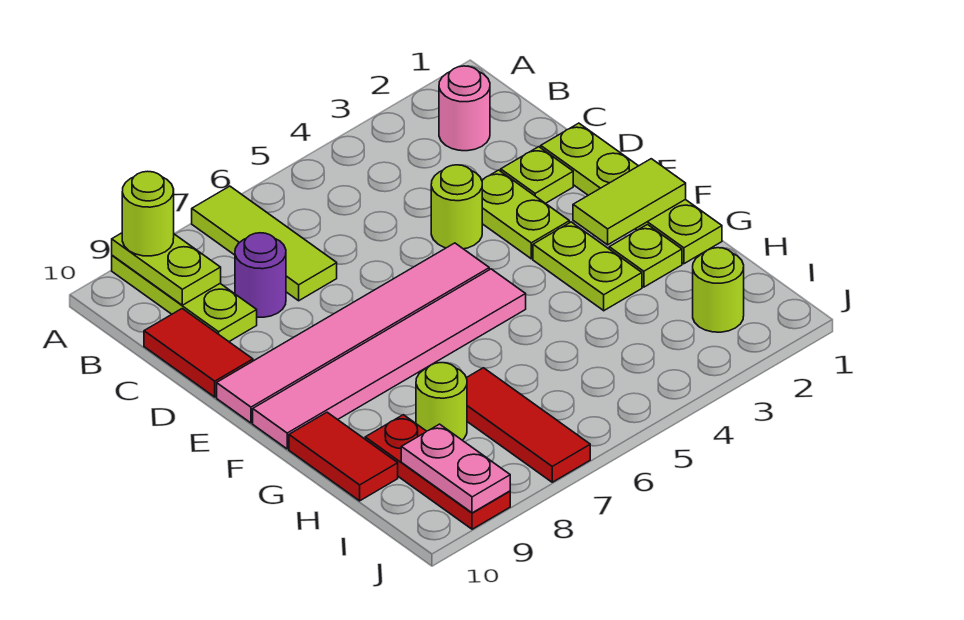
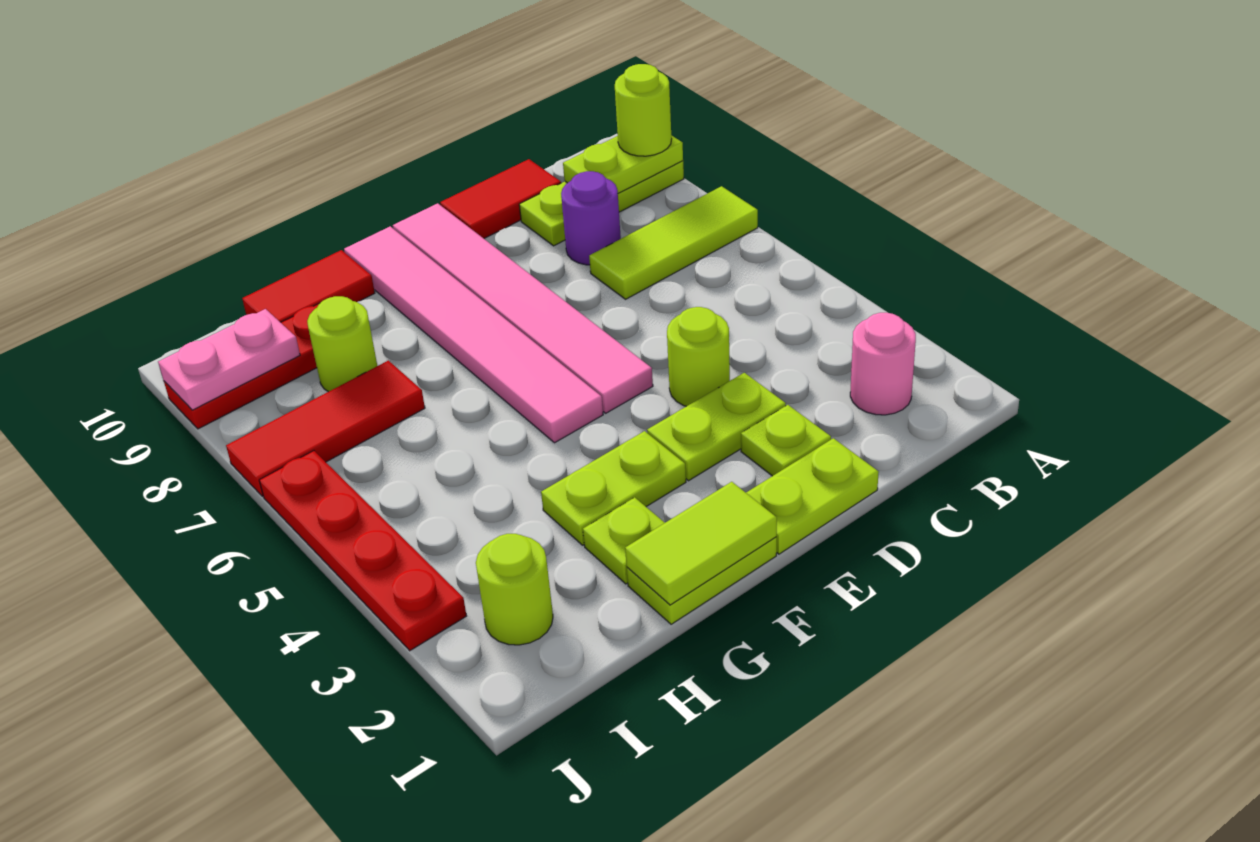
lime tile F1:F2 level 2 -> lime tile F1:G1 level 2
none -> red plate J3:J6 level 1

